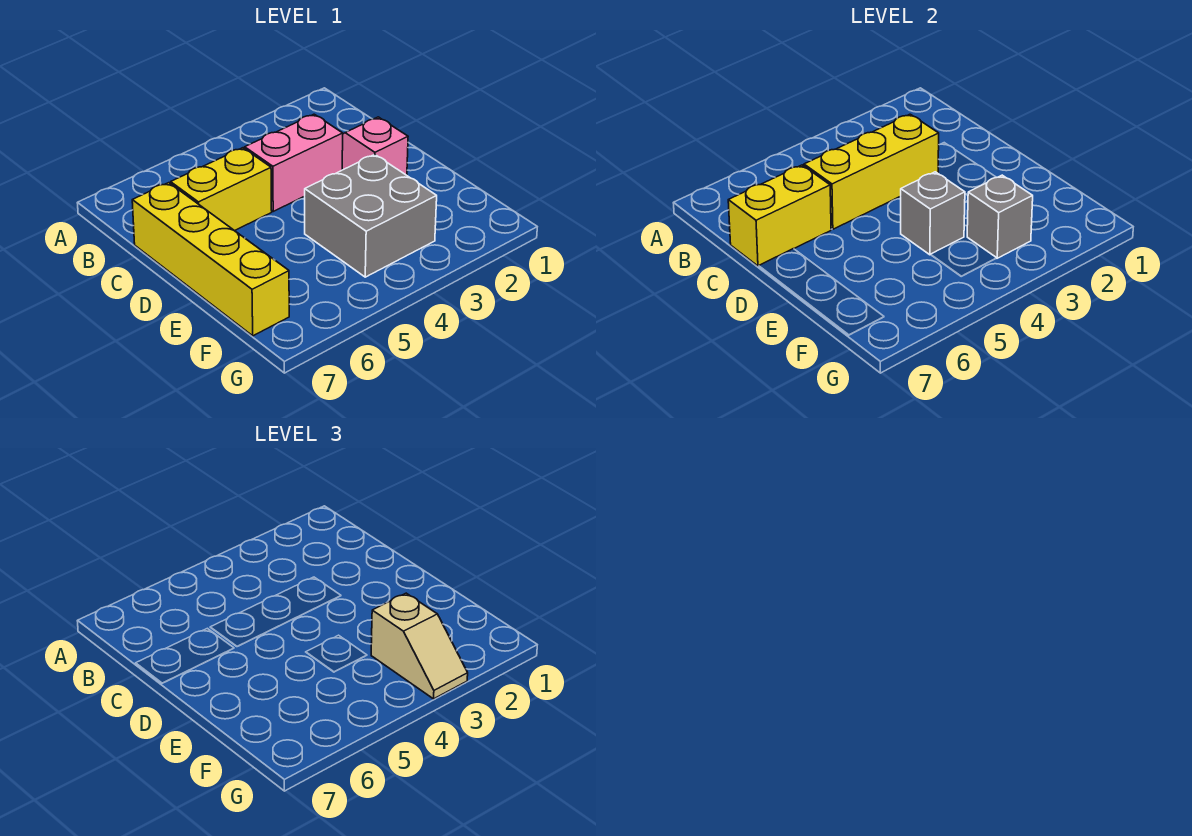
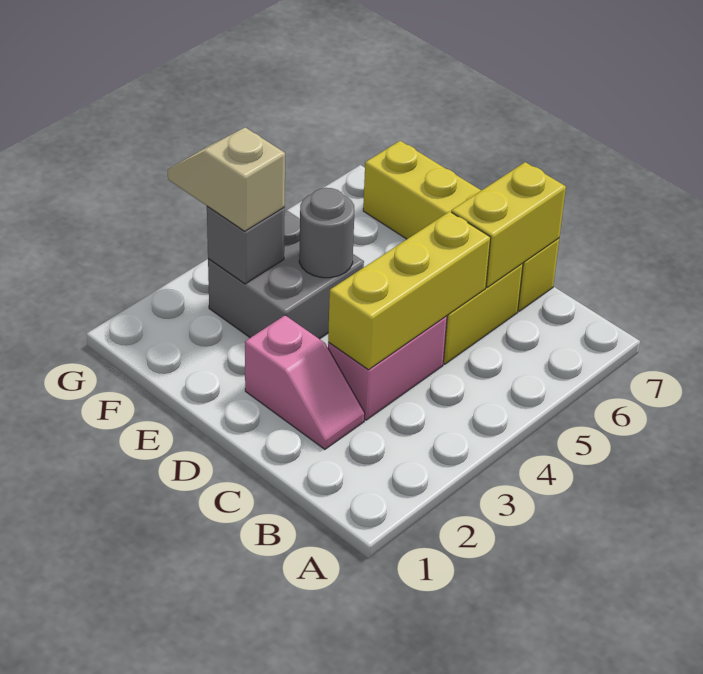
grey brick E4 level 2 -> grey round brick E4 level 2

